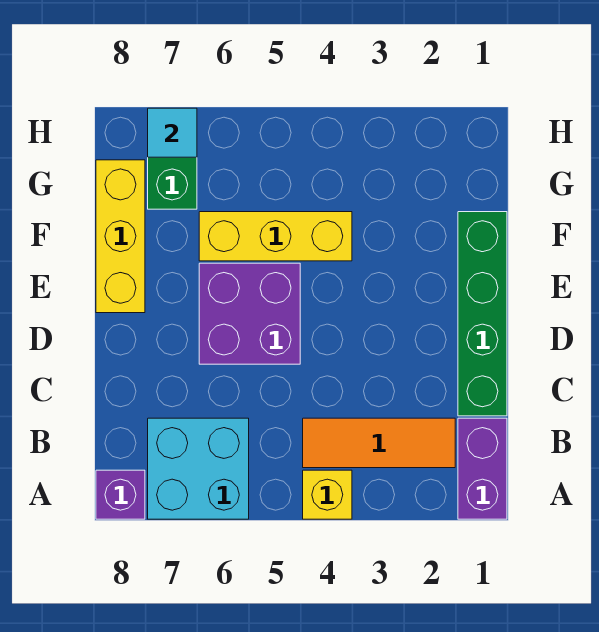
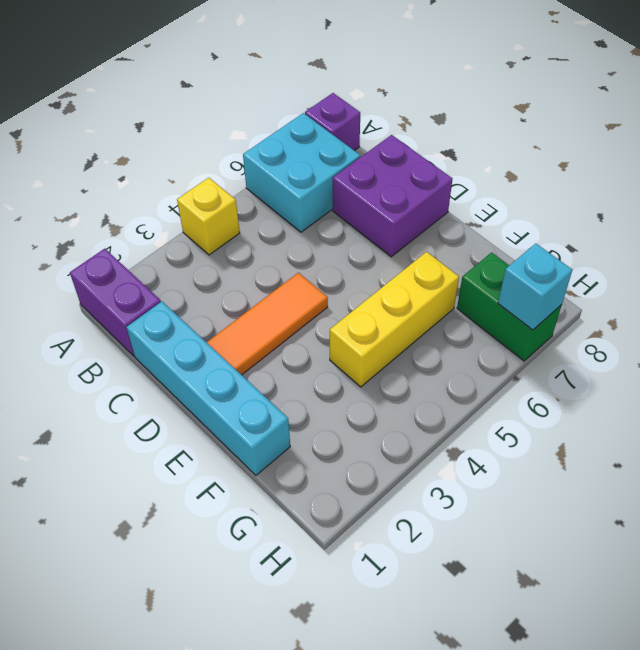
orange tile B2:B4 level 1 -> orange tile D2:D4 level 1
green brick C1:F1 level 1 -> cyan brick C1:F1 level 1
purple brick D5:E6 level 1 -> purple brick C7:D8 level 1
yellow brick E8:G8 level 1 -> none
cyan tile H7 level 2 -> cyan brick H7 level 2

